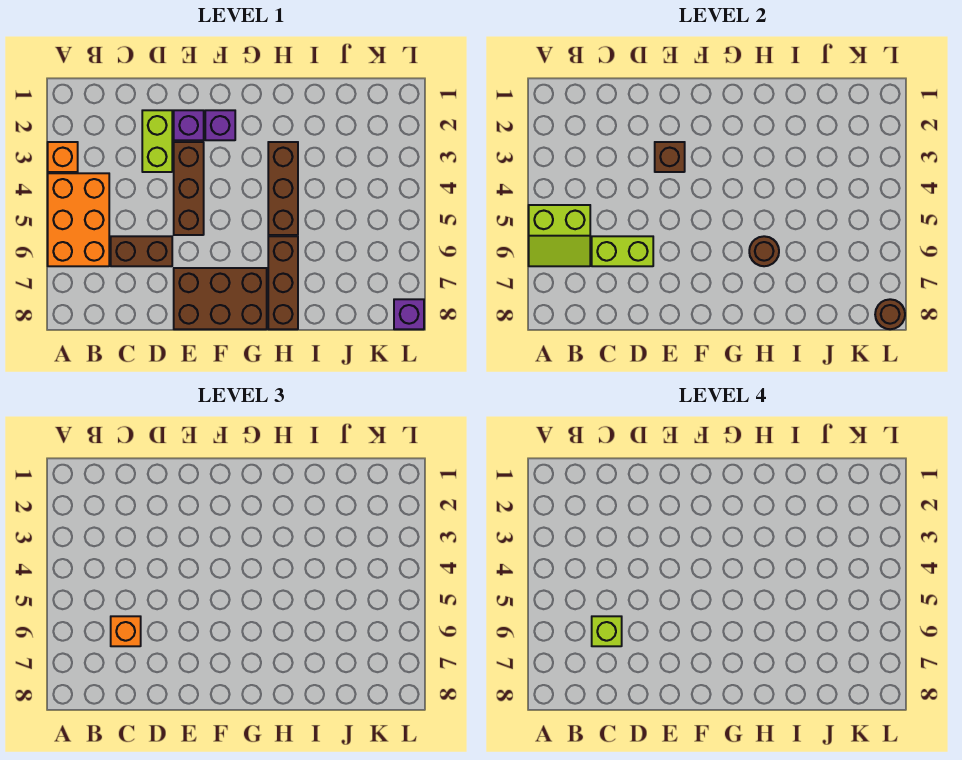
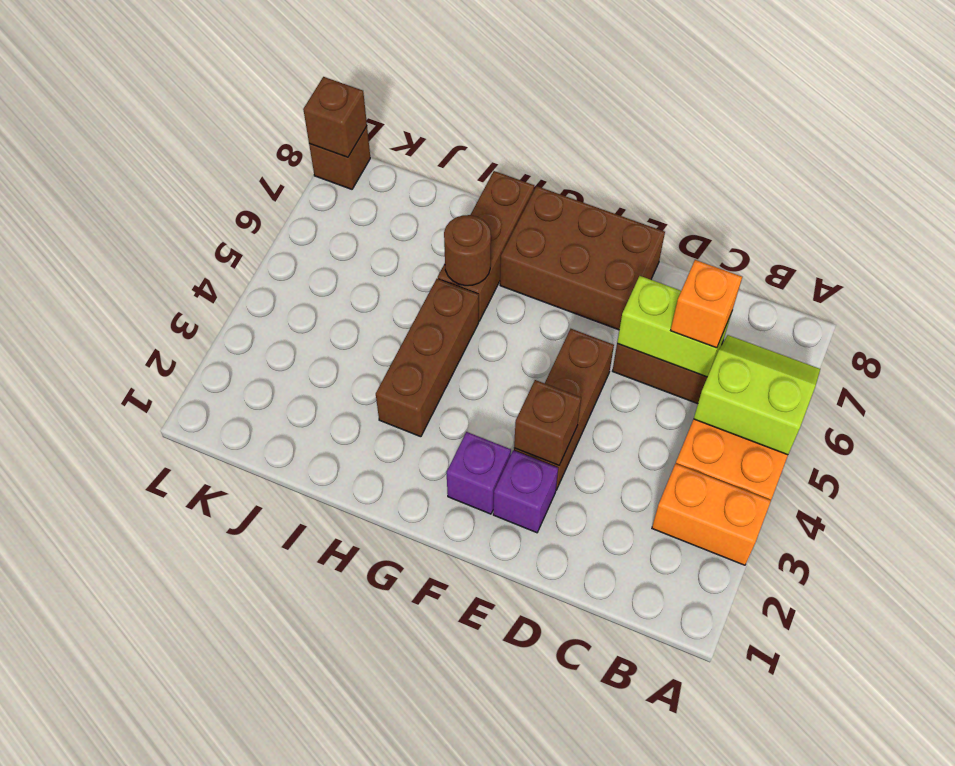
orange brick A3 level 1 -> orange brick A3:B3 level 1
lime brick C6 level 4 -> none
lime brick D2:D3 level 1 -> none
purple brick L8 level 1 -> brown brick L8 level 1
brown round brick L8 level 2 -> brown brick L8 level 2

